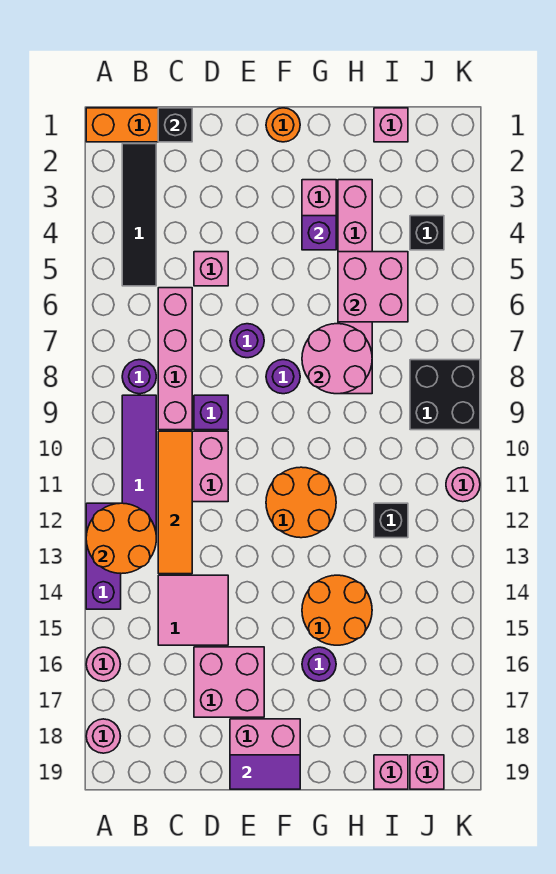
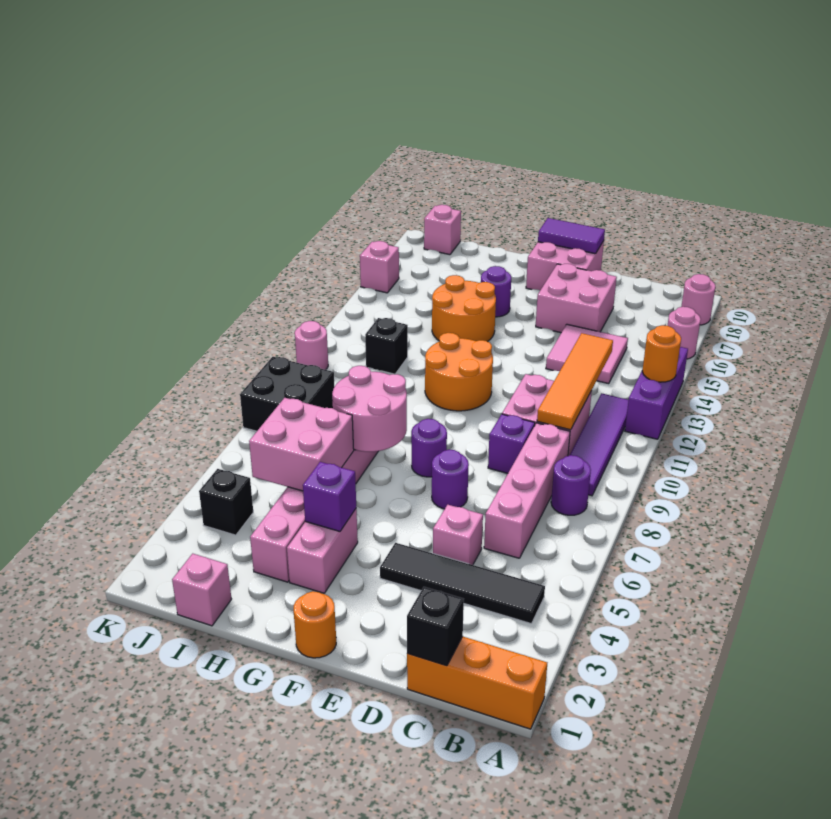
orange round brick A12:B13 level 2 -> orange round brick A13 level 2
black tile B2:B5 level 1 -> black tile B4:E4 level 1
pink brick I19 level 1 -> pink brick K16 level 1

